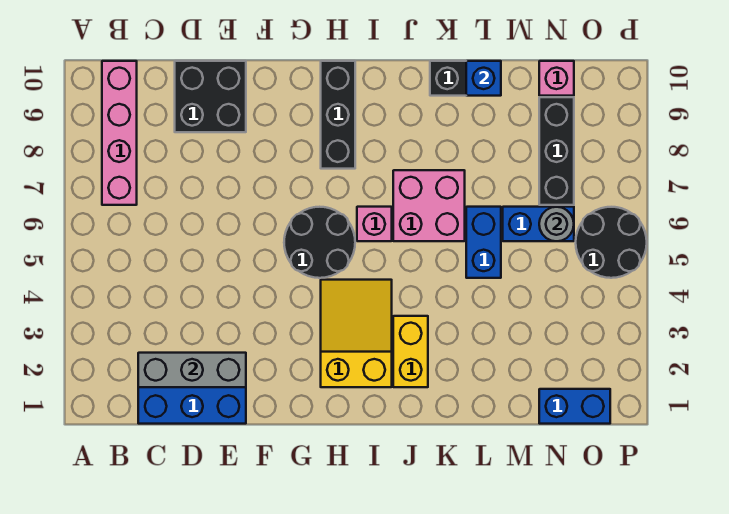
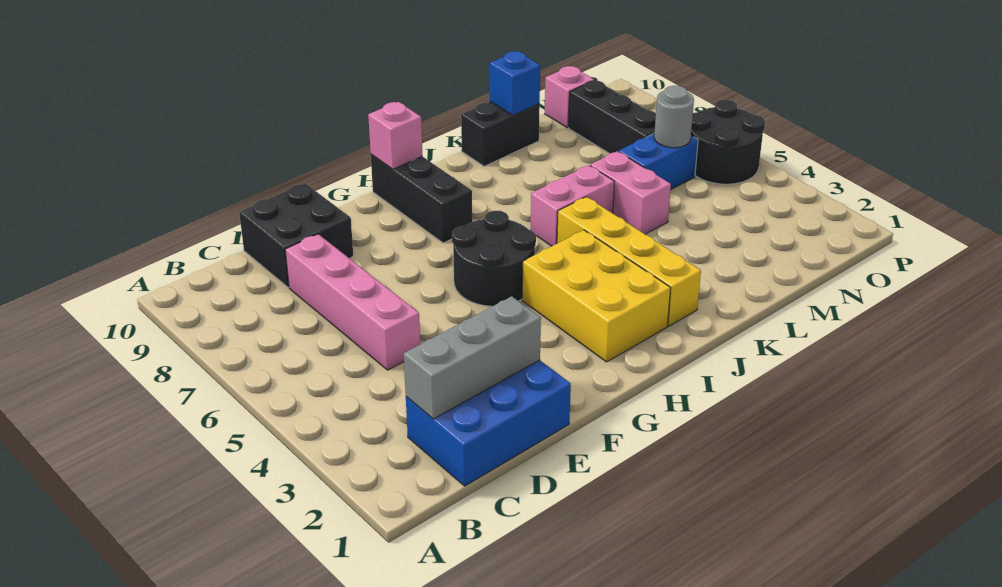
pink brick B7:B10 level 1 -> pink brick D5:D8 level 1
yellow slope H2:I4 level 1 top 2 -> yellow brick H2:I4 level 1
pink brick I6 level 1 -> pink brick H10 level 2
yellow brick J2:J3 level 1 -> yellow brick J2:J5 level 1
pink brick J6:K7 level 1 -> pink brick J6:K6 level 1
blue brick L5:L6 level 1 -> pink brick L5:L6 level 1
blue brick N1:O1 level 1 -> none

